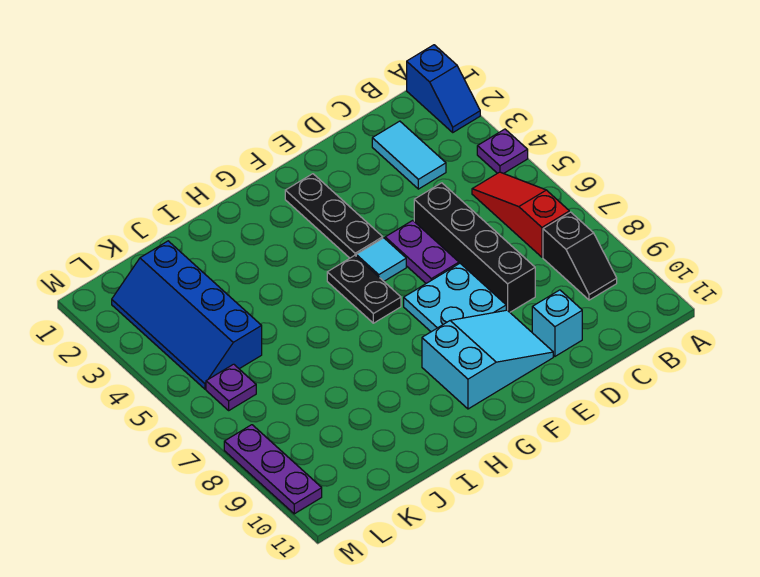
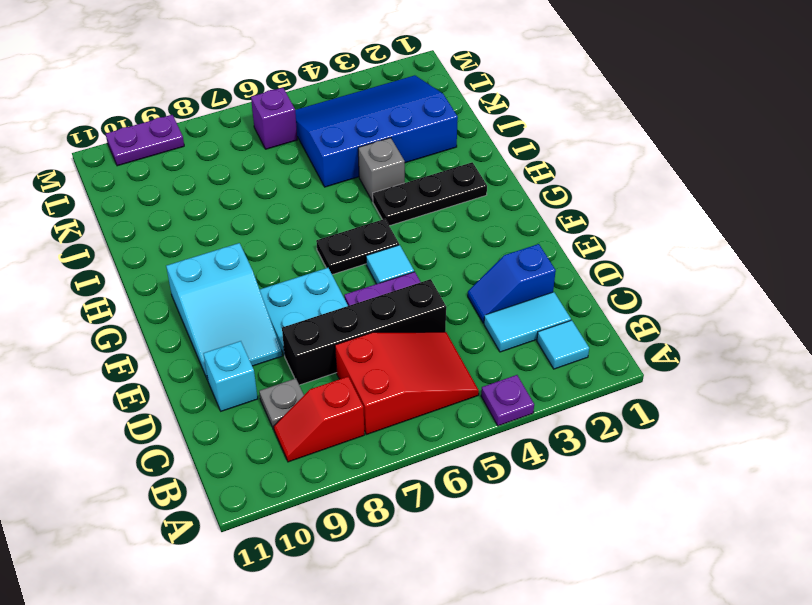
blue slope A1:A2 level 1 top 1 -> blue slope D2:D3 level 1 top 2
none -> cyan tile B2 level 1
red slope B5:B7 level 1 top 7 -> red slope B5:C7 level 1 top 7
black slope B8:B9 level 1 top 8 -> red slope B8:B9 level 1 top 8
none -> grey plate C9 level 1
black plate F2:F4 level 1 -> black plate H2:H4 level 1
none -> grey brick I4 level 1
blue slope K2:L5 level 1 top K -> blue slope J2:L5 level 1 top J
purple plate L6 level 1 -> purple brick L6 level 1
purple plate M8:M10 level 1 -> purple plate M9:M10 level 1

